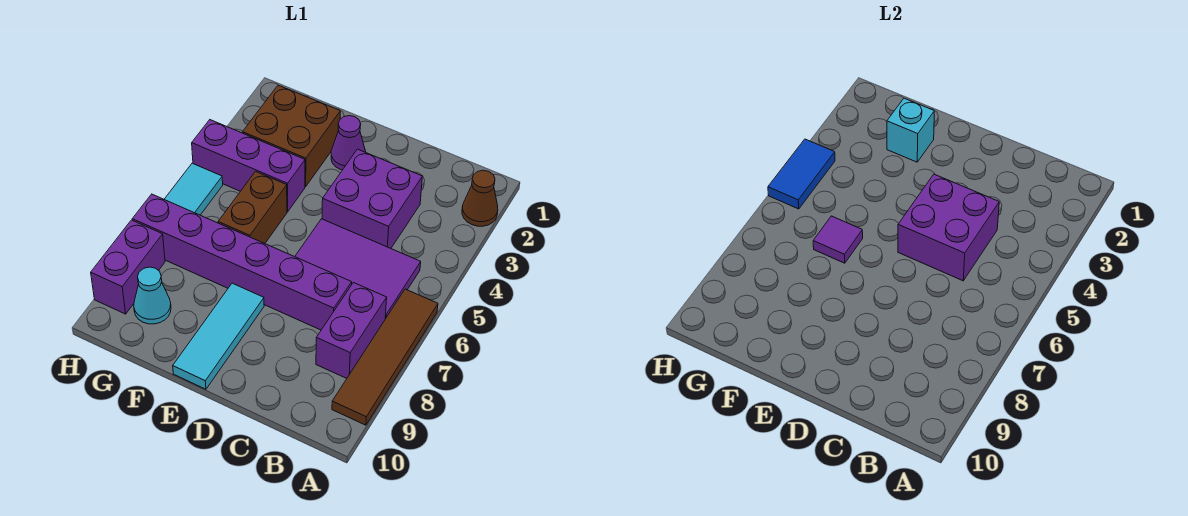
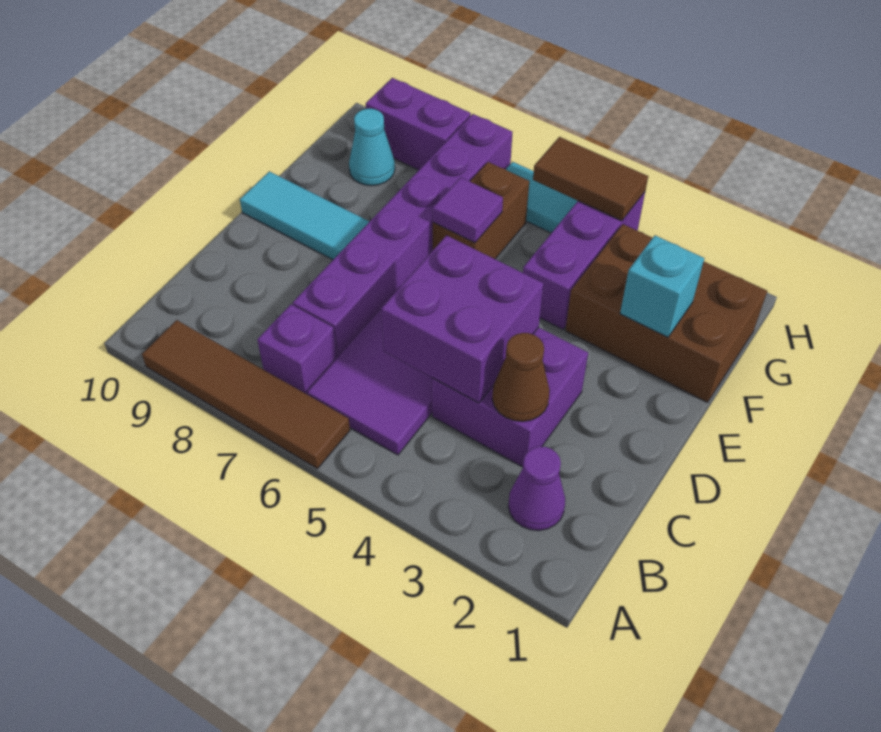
brown cone A2 level 1 -> brown cone C3 level 2
purple brick B7:B8 level 1 -> purple brick B7 level 1
purple cone E2 level 1 -> purple cone B2 level 1
brown brick F2:G3 level 1 -> brown brick F1:G3 level 1
brown brick F5:F6 level 1 -> brown brick F6:G6 level 1
blue tile H4:H5 level 2 -> brown tile H4:H5 level 2

